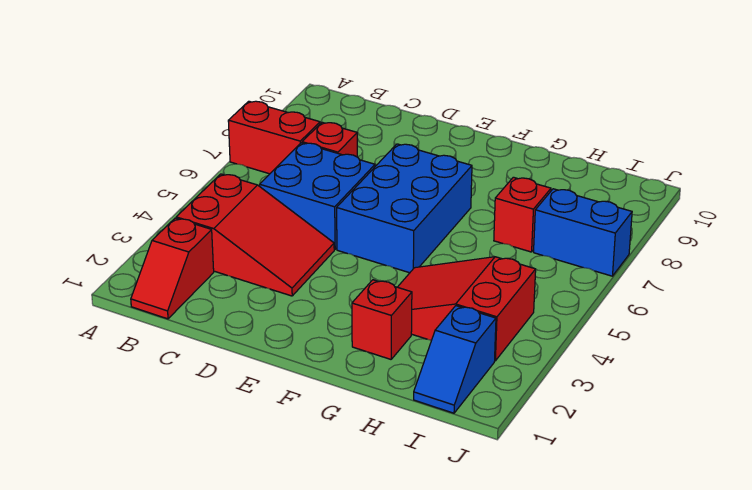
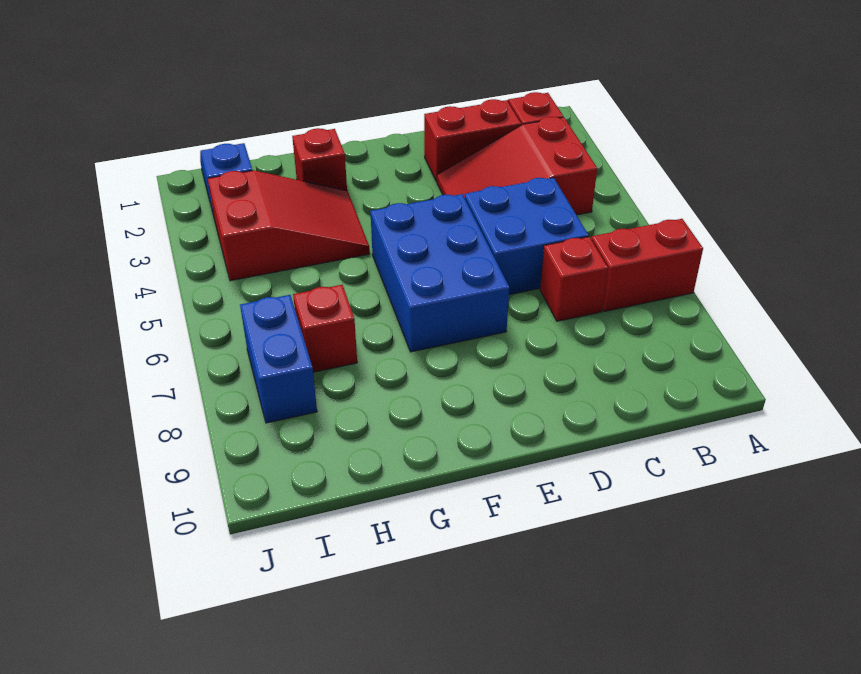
none -> red brick C2:D2 level 1
blue brick I7:J7 level 1 -> blue brick I7:I8 level 1

